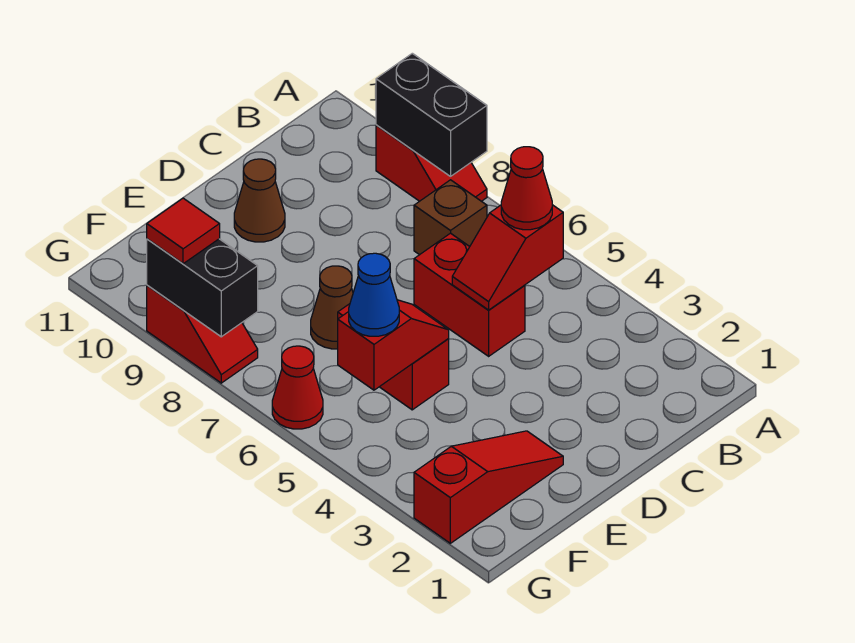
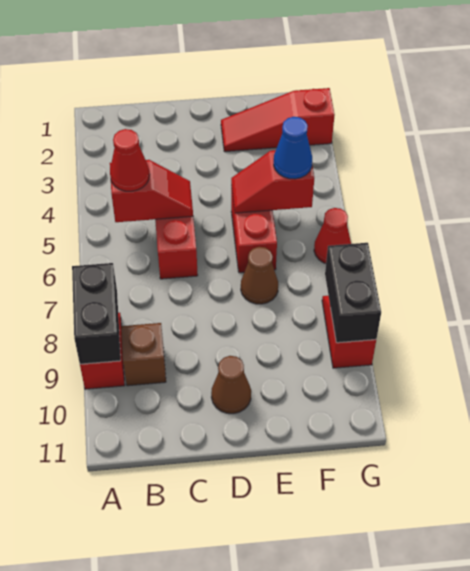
brown brick B7 level 1 -> brown brick B9 level 1
red tile G9 level 3 -> none

